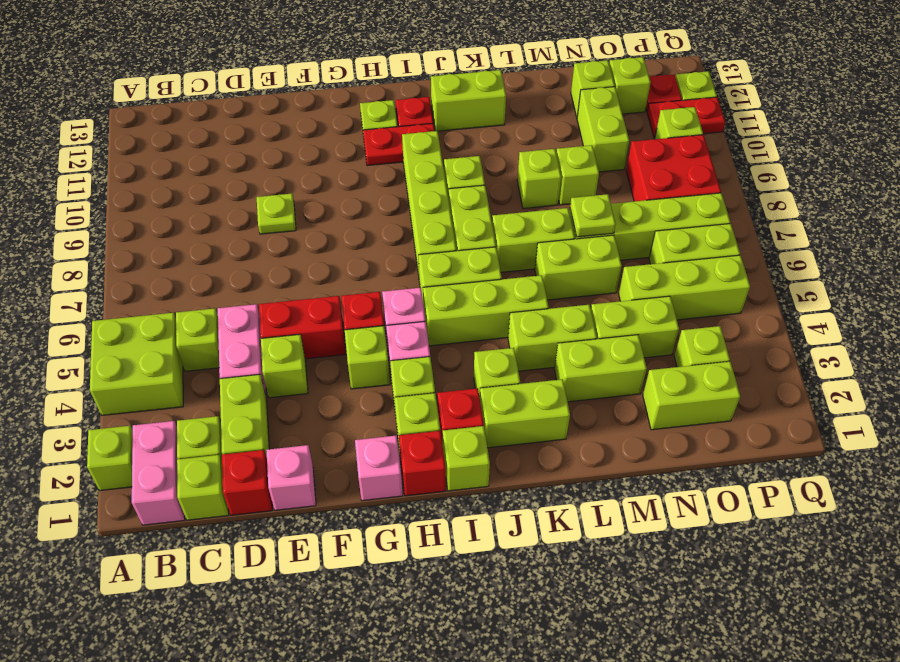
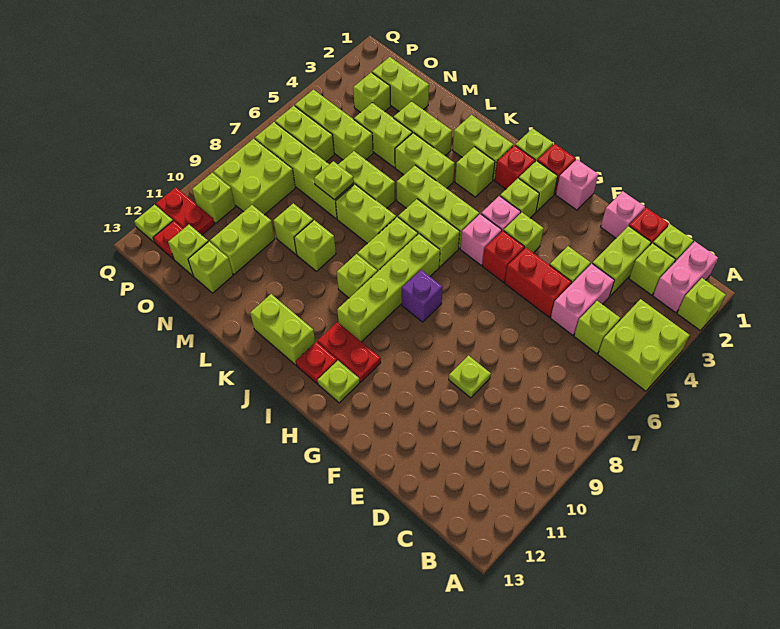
none -> purple brick H8 level 1
red brick O8:P9 level 1 -> lime brick O8:P9 level 1

